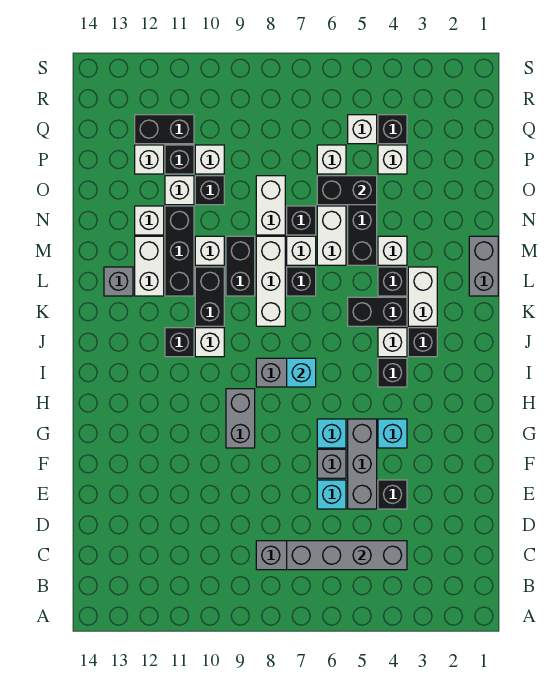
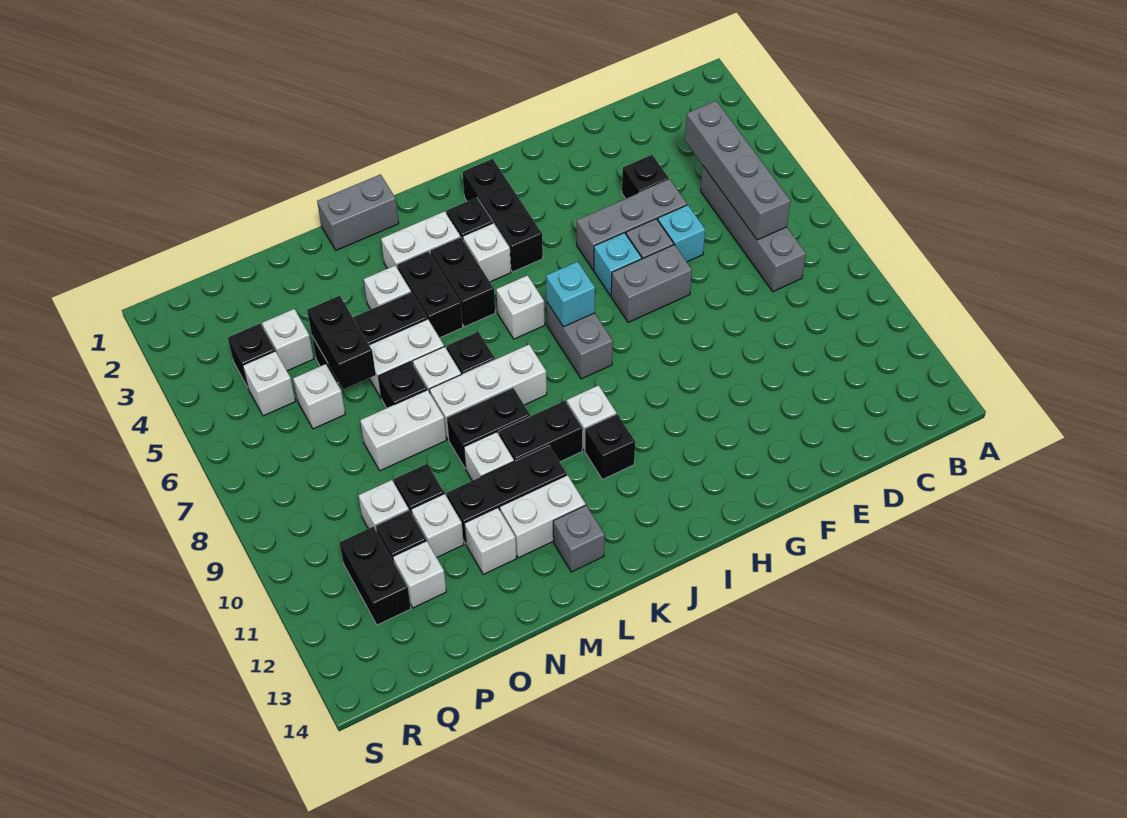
cyan brick G4 level 1 -> none
grey brick G9:H9 level 1 -> grey brick F7:G7 level 1
black brick I4 level 1 -> black brick I2:I4 level 1
none -> white brick J6 level 1
black brick L4 level 1 -> black brick L4:L5 level 1

